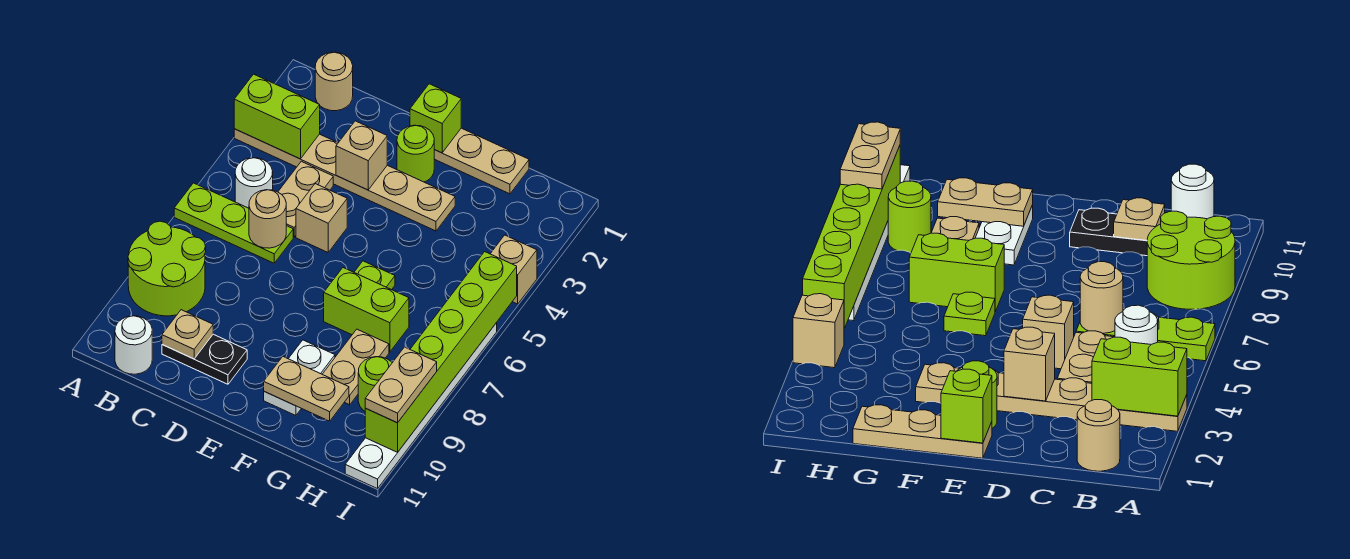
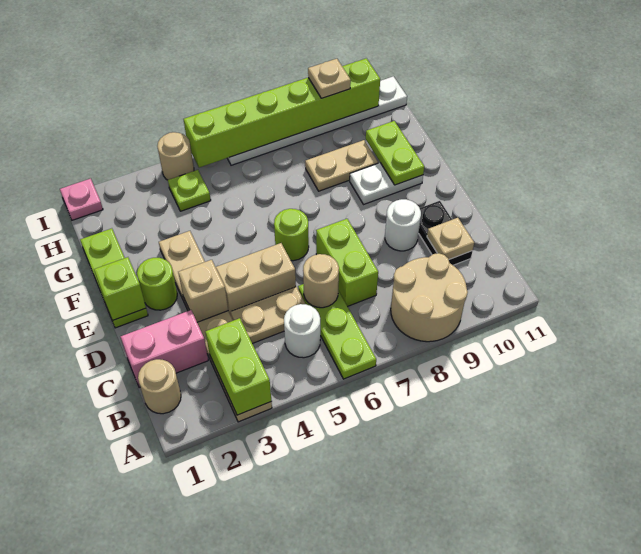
lime round brick A8:B9 level 1 -> tan round brick A8:B9 level 1
white round brick B11 level 1 -> white round brick D9 level 1
none -> pink brick C1:C2 level 1
tan brick D5 level 1 -> tan brick D4:D5 level 1
tan plate E1:G1 level 1 -> lime plate E1:G1 level 1
lime plate F6 level 1 -> lime plate H4 level 1
lime brick F7:G7 level 1 -> lime brick C7:D7 level 1
tan plate F10:G10 level 2 -> lime plate F10:G10 level 2
lime round brick H9 level 1 -> lime round brick E6 level 1
none -> pink plate I1 level 1
tan brick I4 level 1 -> tan round brick I4 level 1
tan plate I9:I10 level 3 -> tan plate I9 level 3

